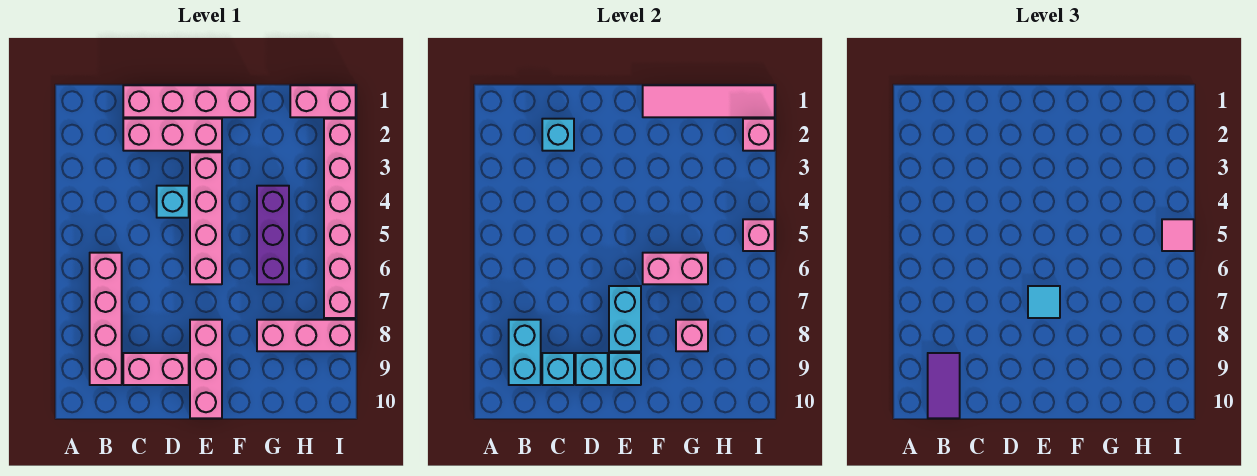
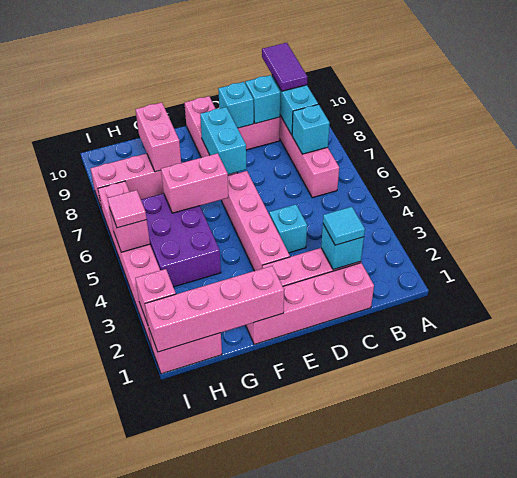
cyan tile E7 level 3 -> cyan tile C2 level 3
cyan brick E9 level 2 -> cyan brick B7 level 2
pink tile F1:I1 level 2 -> pink brick F1:I1 level 2
purple brick G4:G6 level 1 -> purple brick G4:H6 level 1
pink brick G8 level 2 -> pink brick G8:G9 level 2

